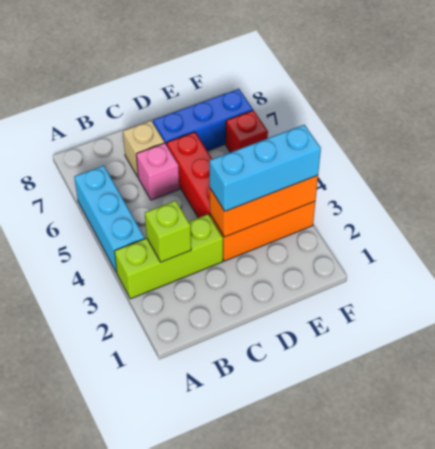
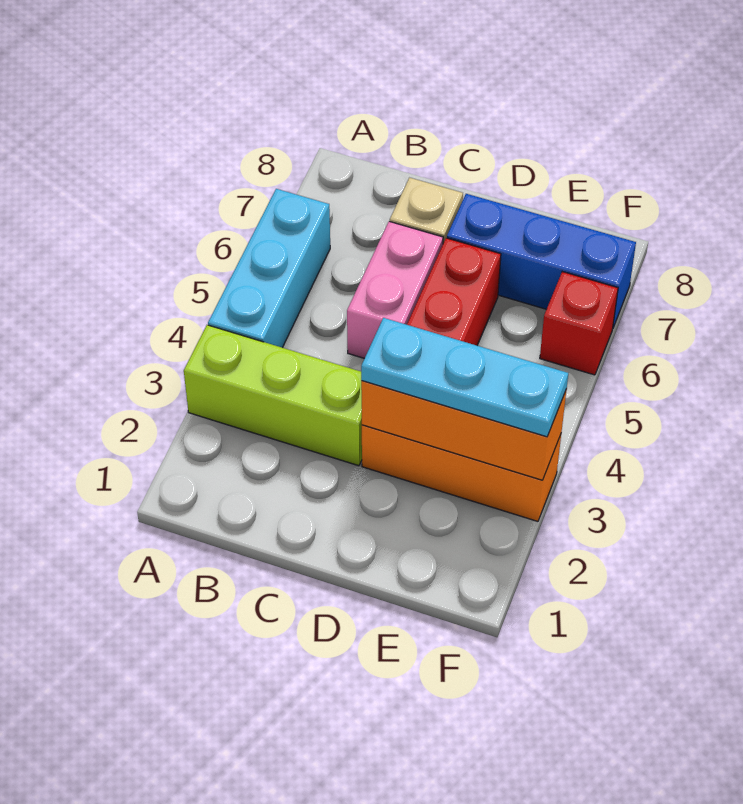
lime brick B3 level 2 -> none
pink brick C6 level 1 -> pink brick C5:C6 level 1
cyan brick D3:F3 level 3 -> cyan plate D3:F3 level 3

